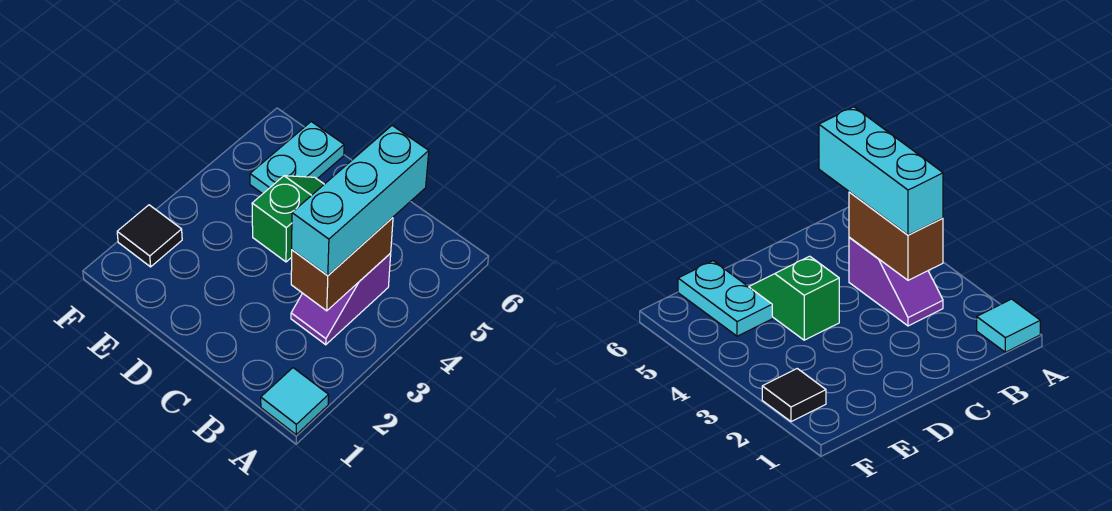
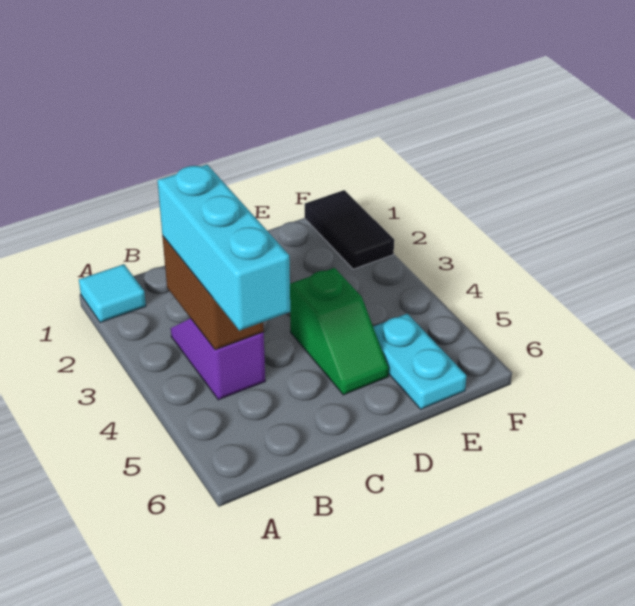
black tile F2 level 1 -> black tile F1:F2 level 1

